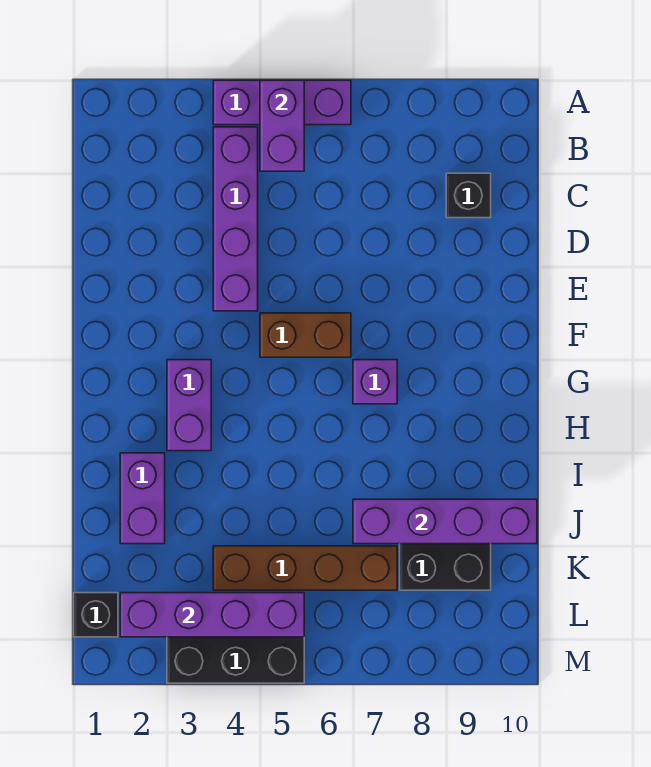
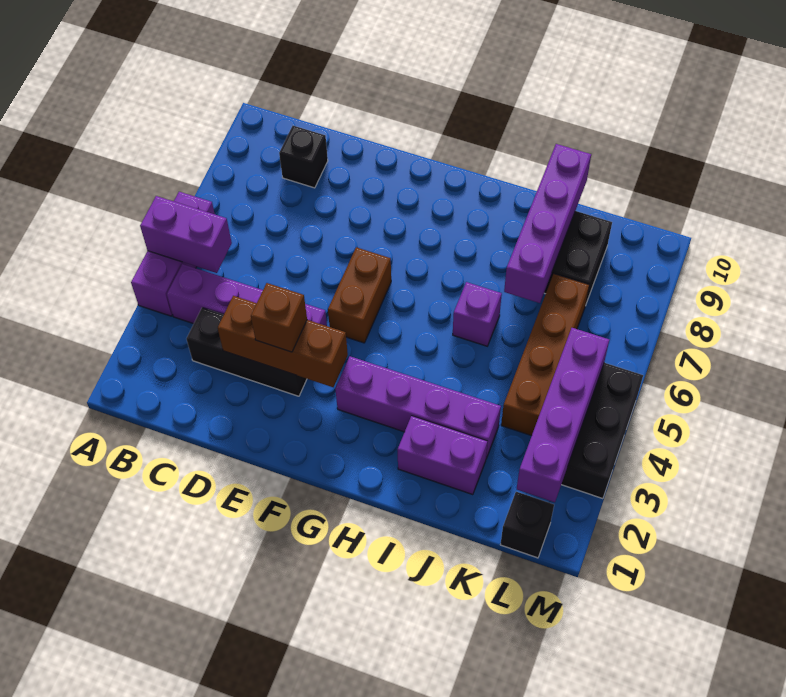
none -> black brick C3:E3 level 1
none -> brown brick D3:F3 level 2
none -> brown brick E3 level 3
purple brick G3:H3 level 1 -> purple brick G3:J3 level 1
purple brick G7 level 1 -> purple brick I6 level 1

